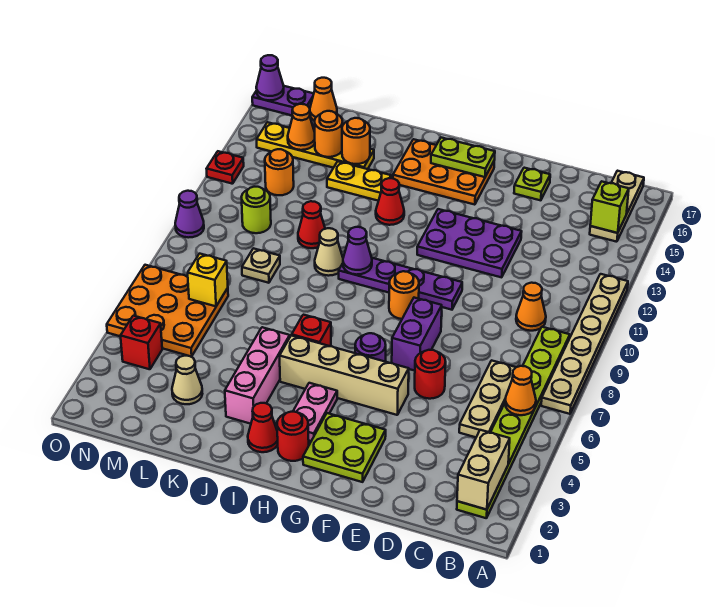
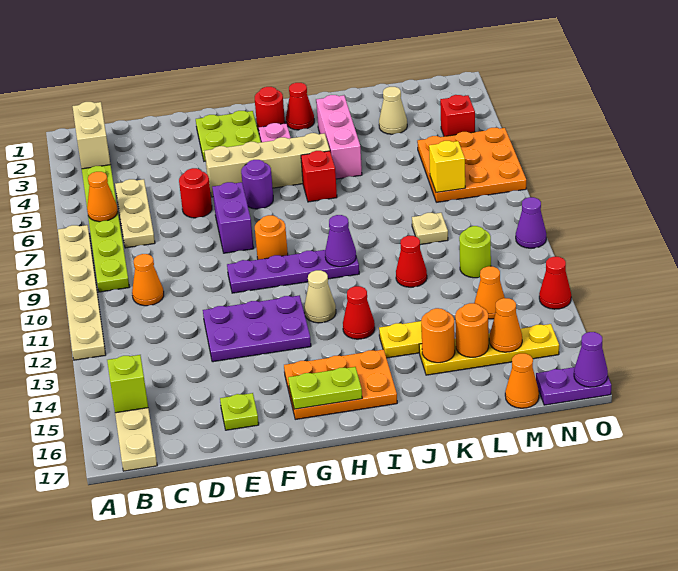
tan cone J10 level 1 -> tan cone H12 level 1
orange round brick M13 level 1 -> orange cone M13 level 1
red plate O13 level 1 -> red cone O13 level 1

